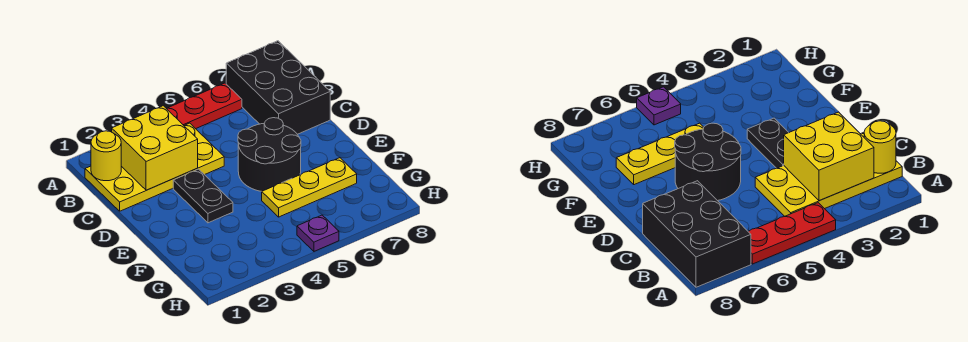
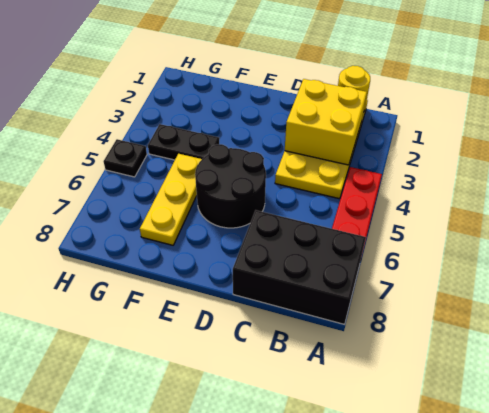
black plate D3:E3 level 1 -> black plate F4:G4 level 1
purple plate H5 level 1 -> black plate H5 level 1

